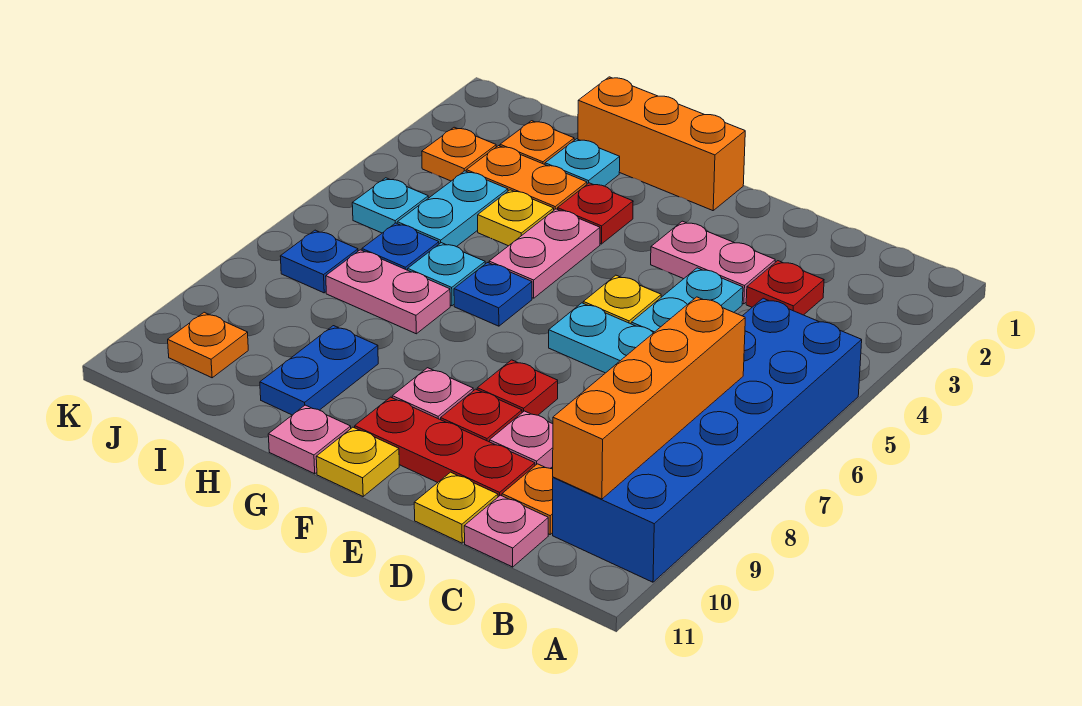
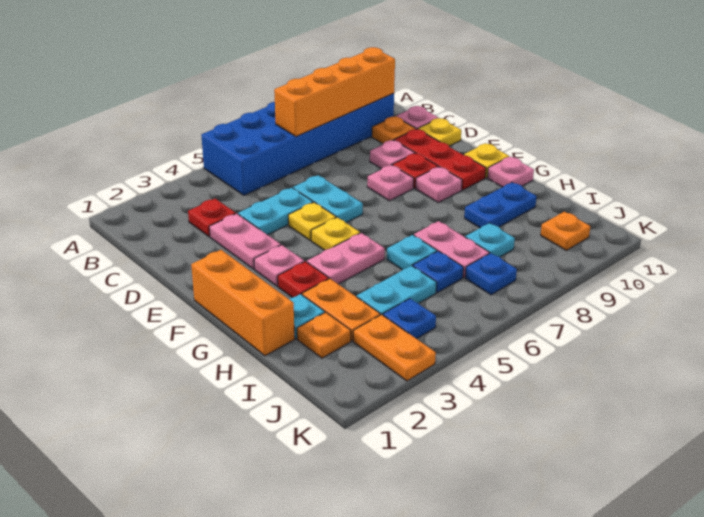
red plate E8 level 1 -> pink plate E8 level 1
none -> pink plate F3 level 1
blue plate G6 level 1 -> blue plate J4 level 1
yellow plate H4 level 1 -> yellow plate F5 level 1
orange plate J3 level 1 -> orange plate J3:K3 level 1
cyan plate J5 level 1 -> cyan plate I8 level 1

